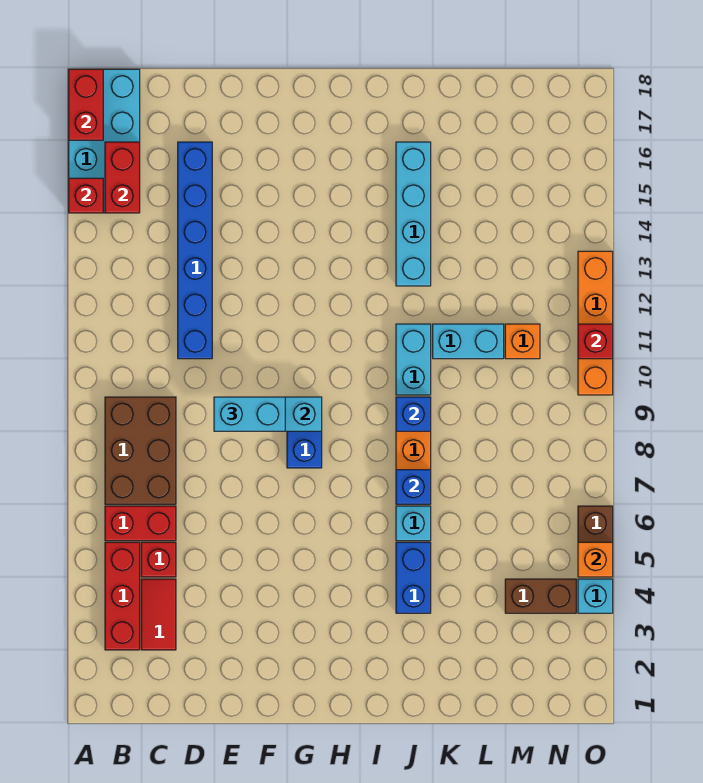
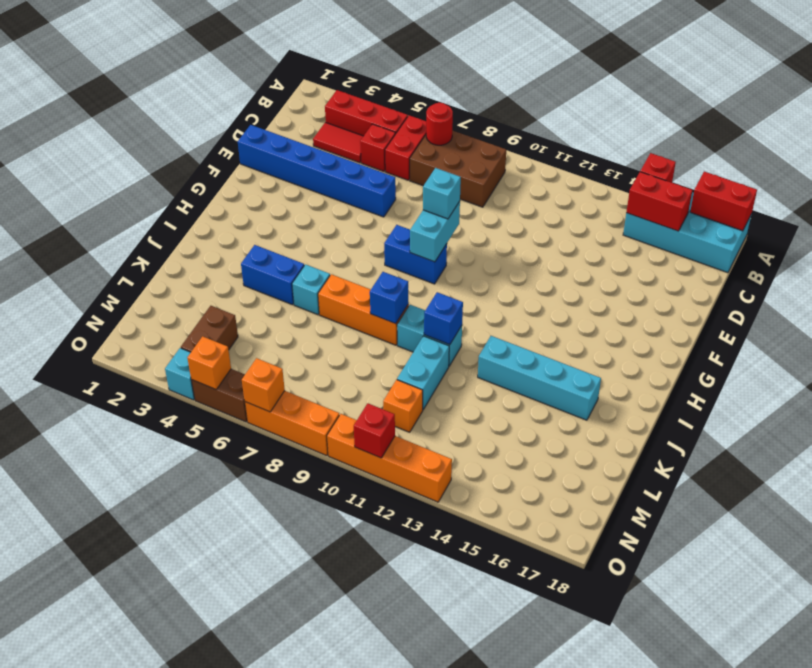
none -> red round brick B7 level 2
blue brick D11:D16 level 1 -> blue brick E1:E6 level 1
cyan brick E9:F9 level 3 -> cyan brick F9 level 3
blue brick J7 level 2 -> blue brick J11 level 2
none -> orange brick O7:O9 level 1
none -> orange brick O7 level 2

